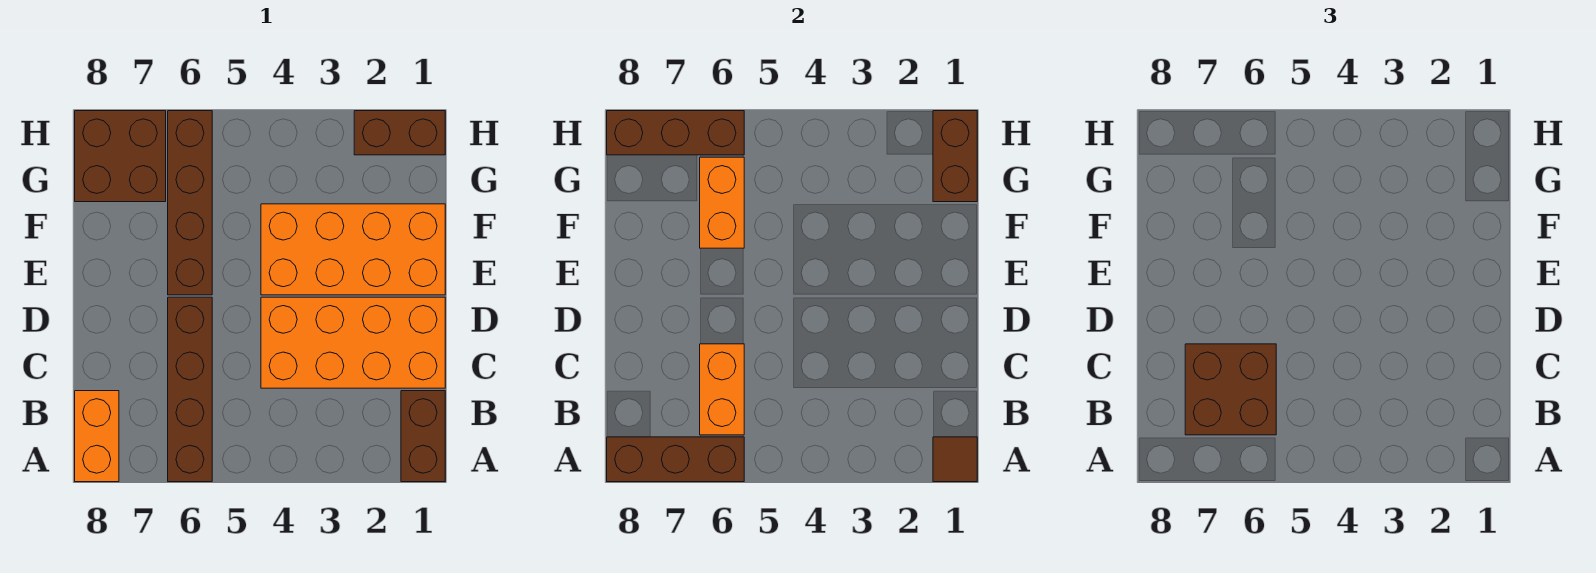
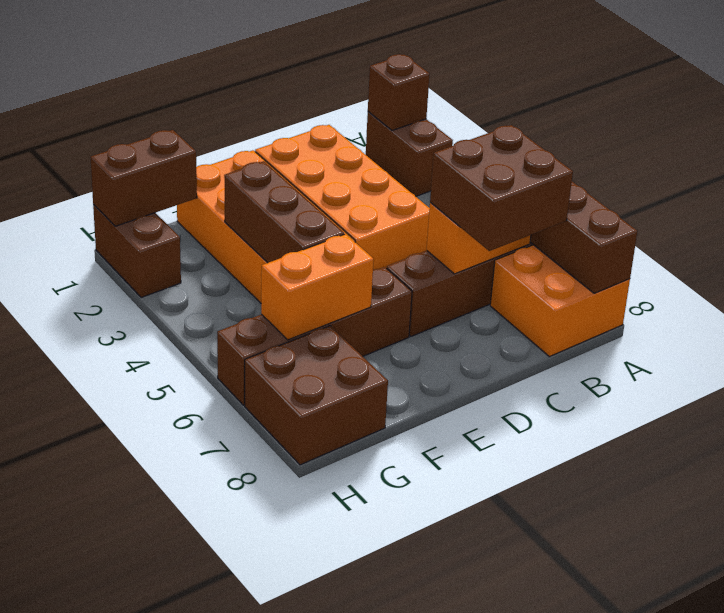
brown brick A1:B1 level 1 -> brown brick A1:A2 level 1
brown tile A1 level 2 -> brown brick A1 level 2
orange brick A8:B8 level 1 -> orange brick A7:B8 level 1
brown brick H6:H8 level 2 -> brown brick F3:F5 level 2

